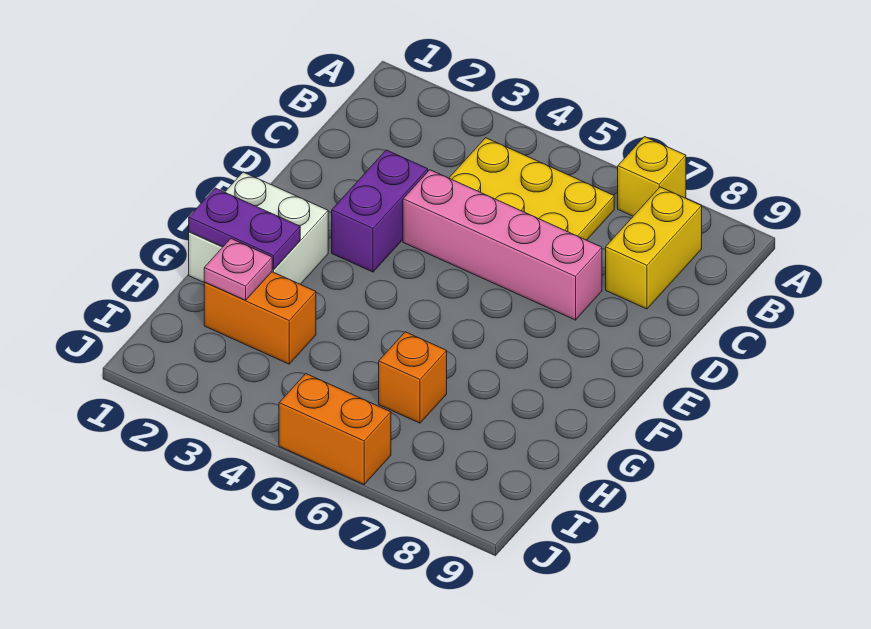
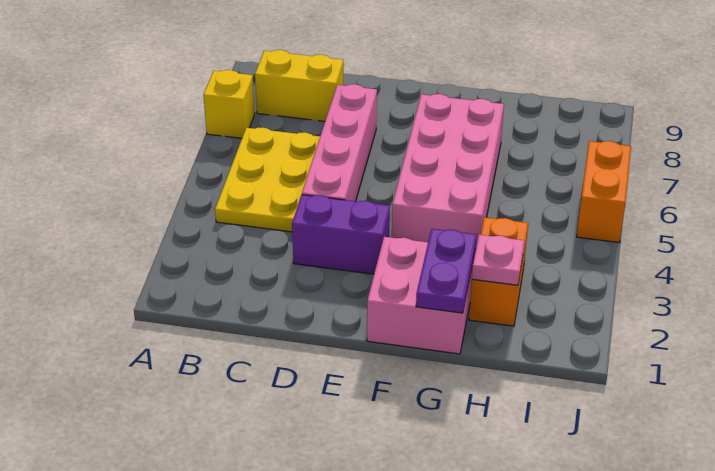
white brick F1:G2 level 1 -> pink brick F1:G2 level 1
none -> pink brick F4:G7 level 1
orange brick H6 level 1 -> none

